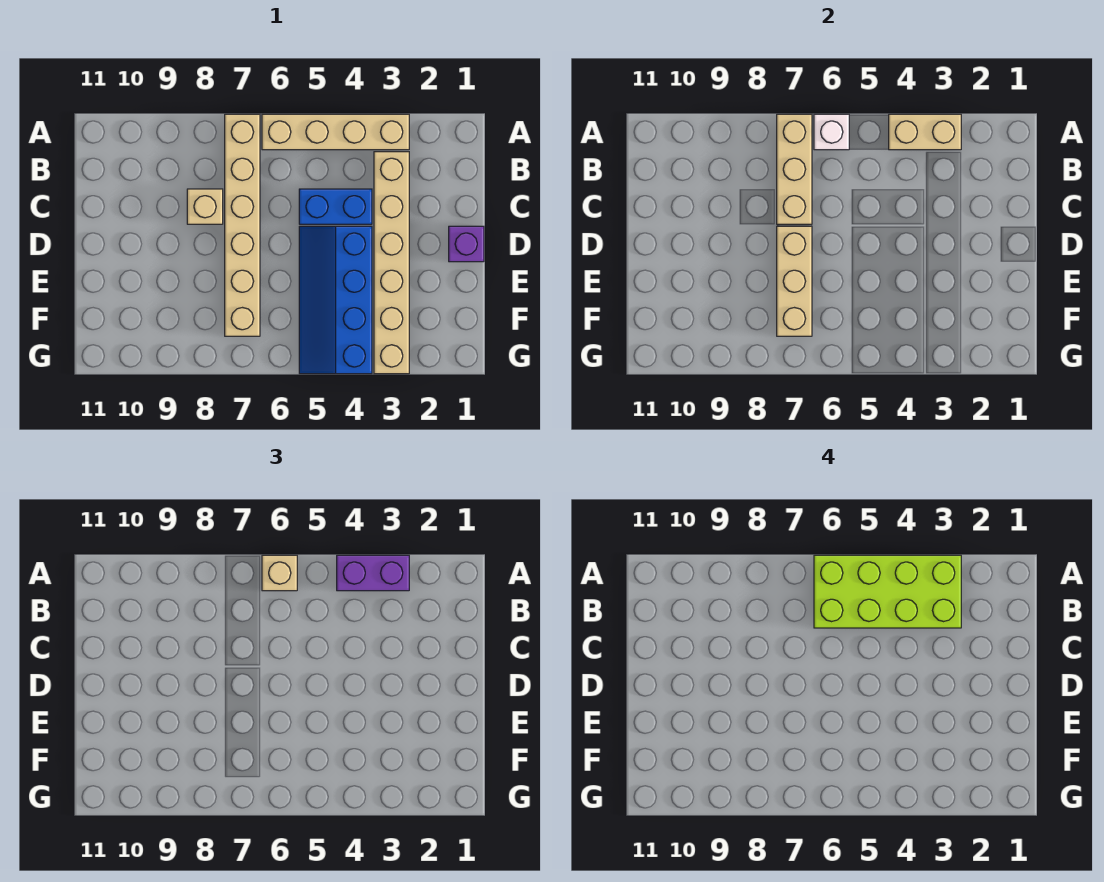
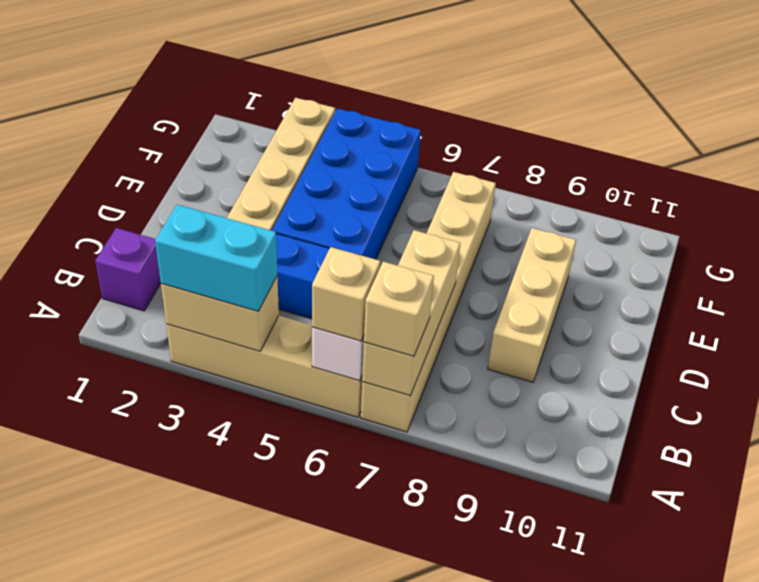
purple brick A3:A4 level 3 -> cyan brick A3:A4 level 3
lime brick A3:B6 level 4 -> none
tan brick C8 level 1 -> tan brick A7 level 3
purple brick D1 level 1 -> purple brick B1 level 1
blue slope D4:G5 level 1 top 4 -> blue brick D4:G5 level 1
tan brick D7:F7 level 2 -> tan brick C9:E9 level 1

